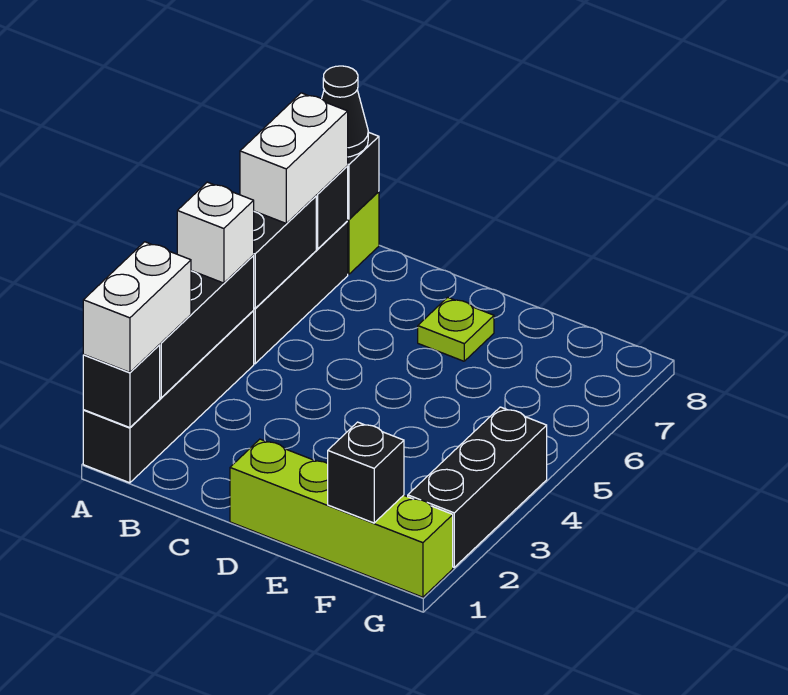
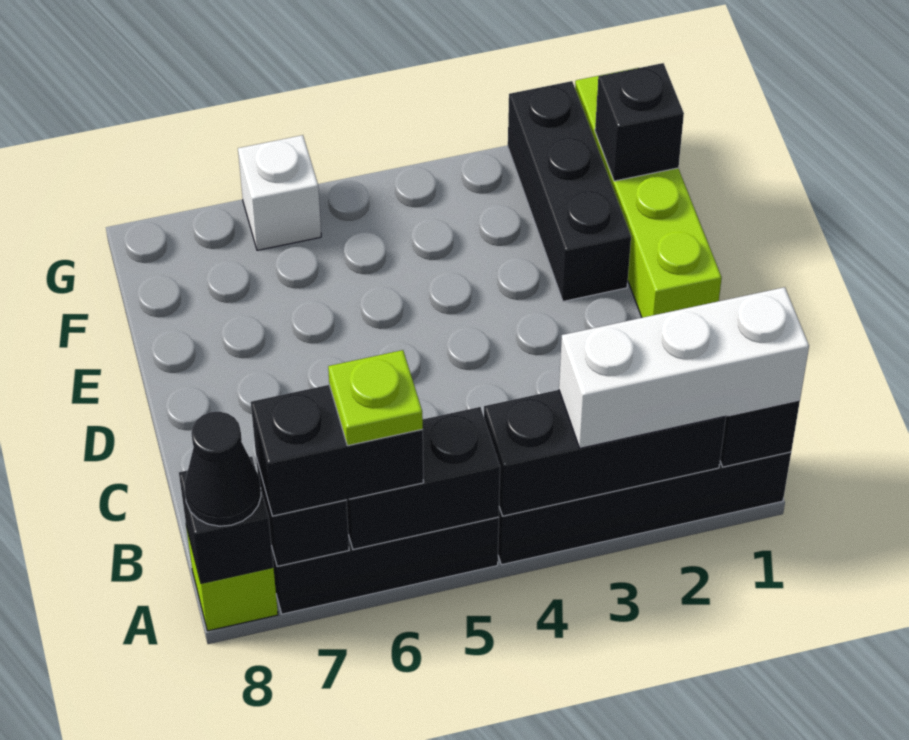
white brick A1:A2 level 3 -> white brick A1:A3 level 3
white brick A4 level 3 -> white brick G6 level 1
white brick A6:A7 level 3 -> black brick A6:A7 level 3
lime plate D7 level 1 -> lime plate A6 level 4
black brick G2:G4 level 1 -> black brick E2:G2 level 1

